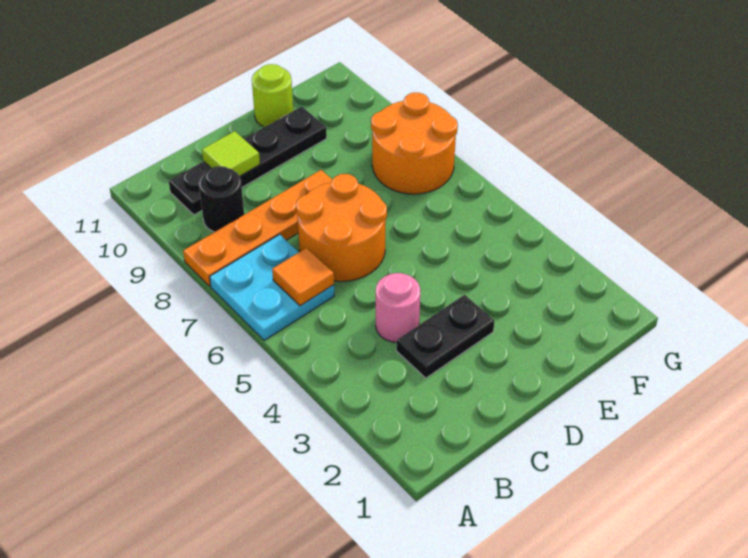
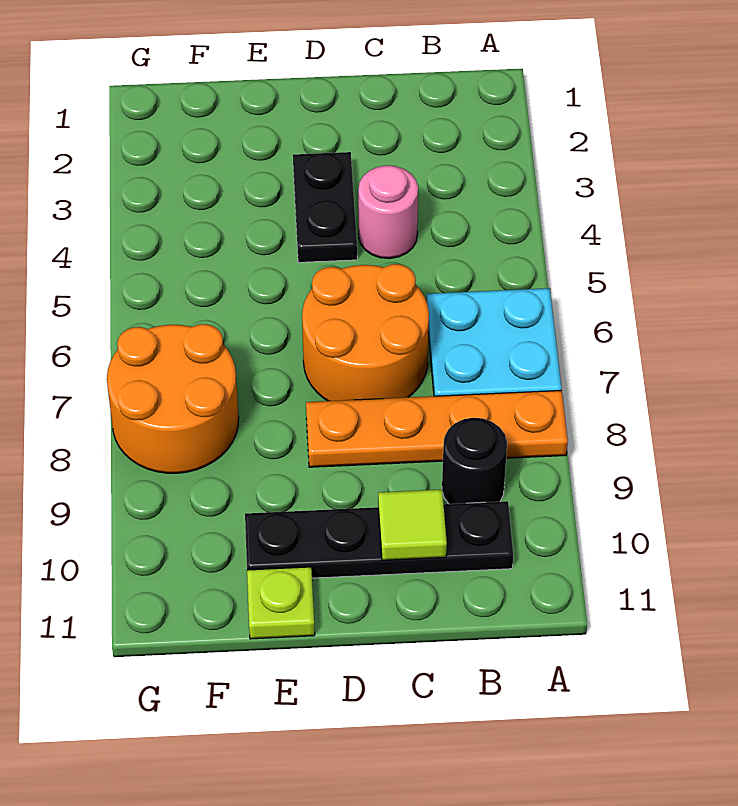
orange tile B6 level 2 -> none
black plate C3:D3 level 1 -> black plate D3:D4 level 1
lime round brick E11 level 1 -> lime plate E11 level 1

